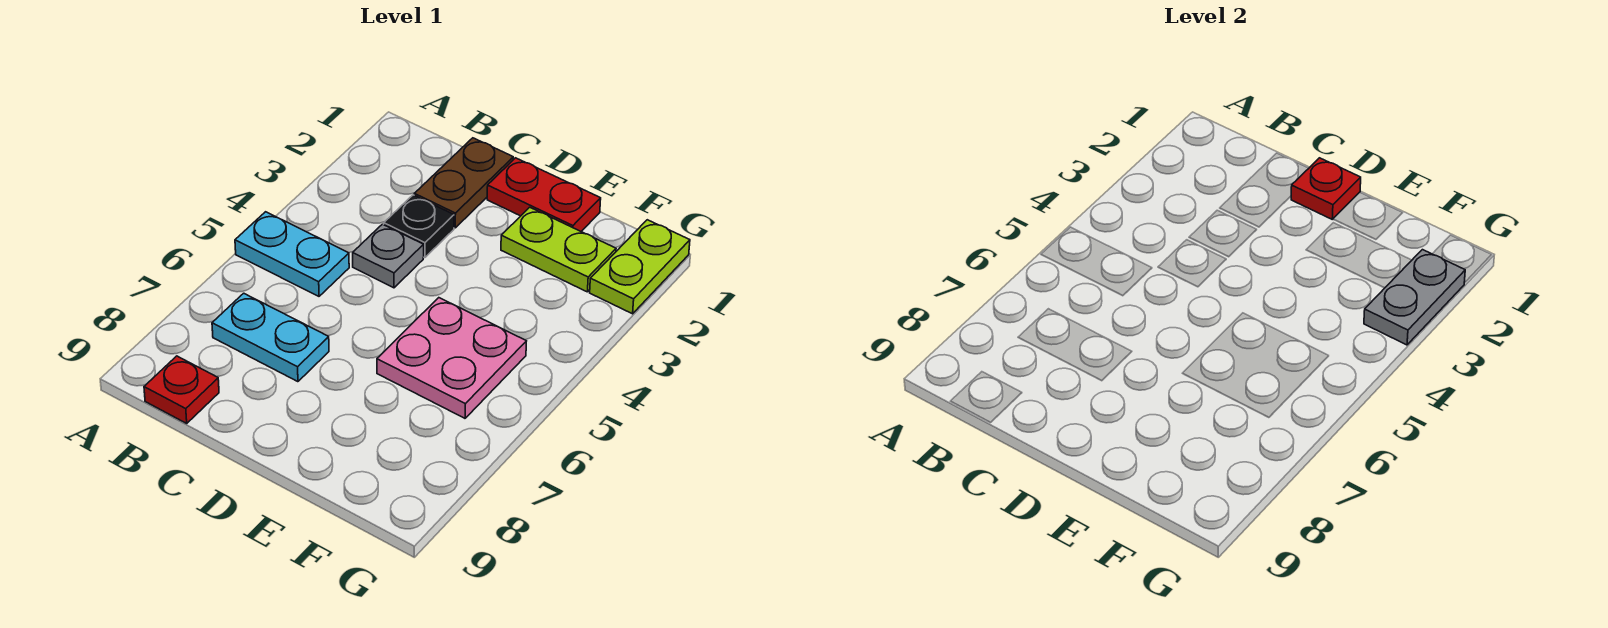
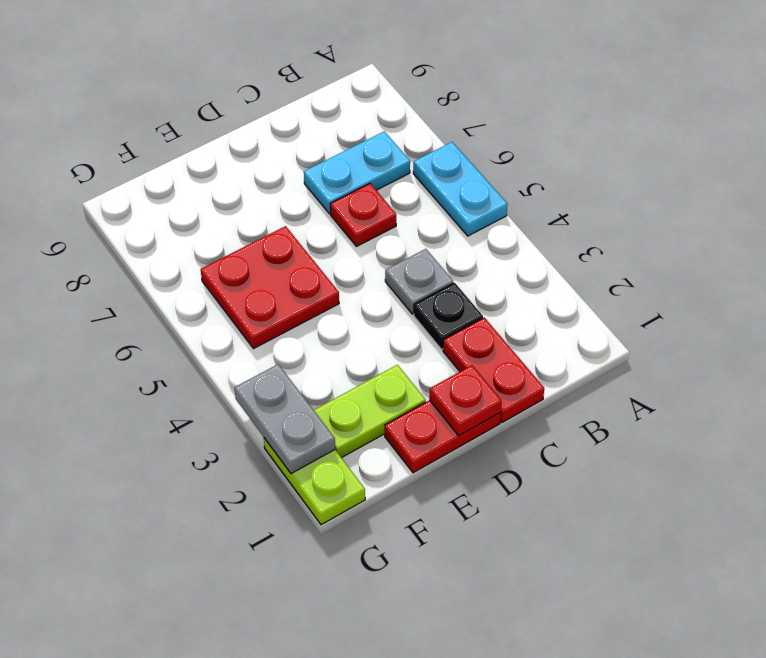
cyan plate A5:B5 level 1 -> cyan plate A5:A6 level 1
red plate B9 level 1 -> red plate C6 level 1
brown plate C1:C2 level 1 -> red plate C1:C2 level 1
pink plate E5:F6 level 1 -> red plate E5:F6 level 1

